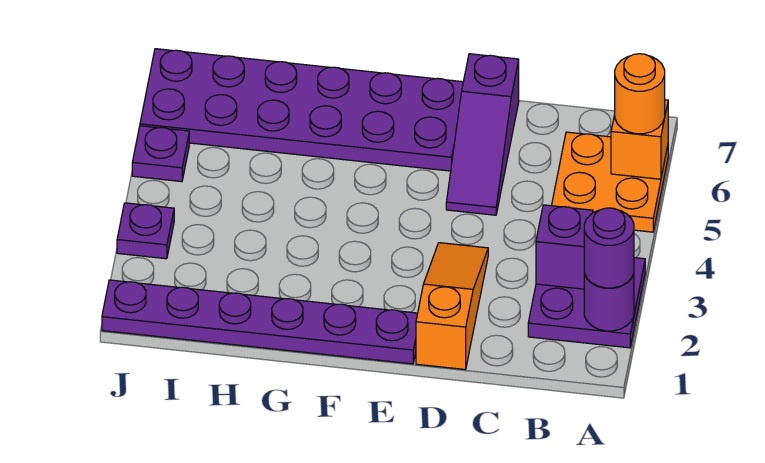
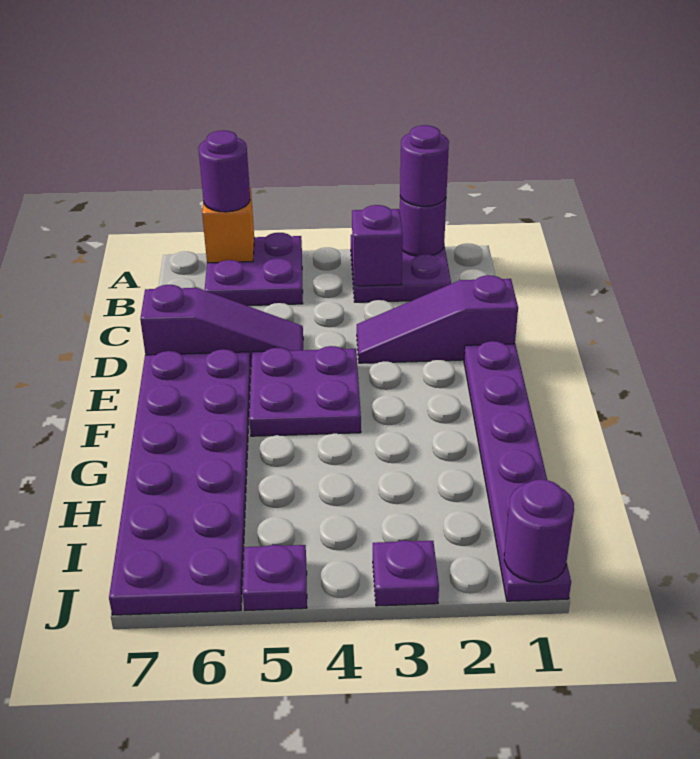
orange plate A5:B6 level 1 -> purple plate A5:B6 level 1
orange round brick A6 level 3 -> purple round brick A6 level 3
orange slope D1:D3 level 1 top 1 -> purple slope D1:D3 level 1 top 1
none -> purple plate E4:F5 level 1
none -> purple round brick J1 level 2

